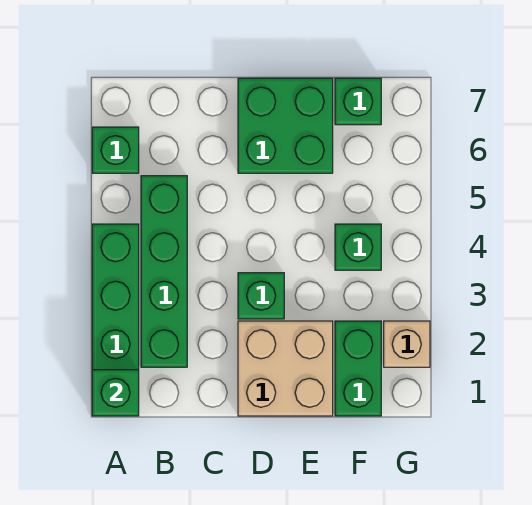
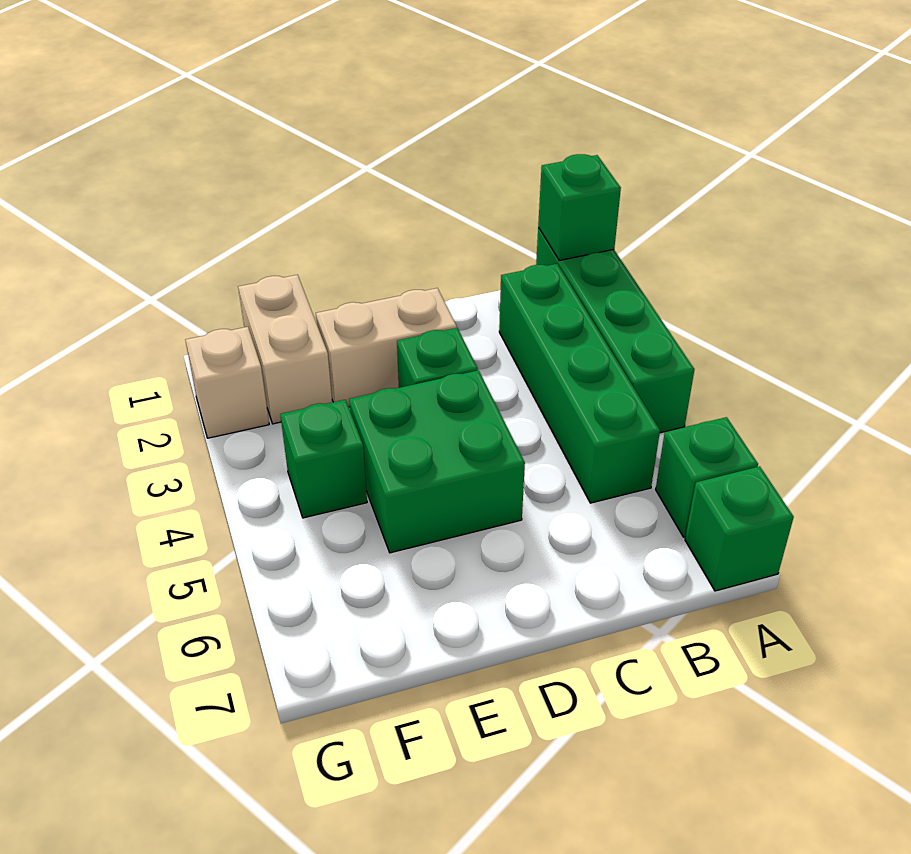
tan brick D1:E2 level 1 -> tan brick D2:E2 level 1
green brick D6:E7 level 1 -> green brick D4:E5 level 1
green brick F1:F2 level 1 -> tan brick F1:F2 level 1
green brick F7 level 1 -> green brick A7 level 1

